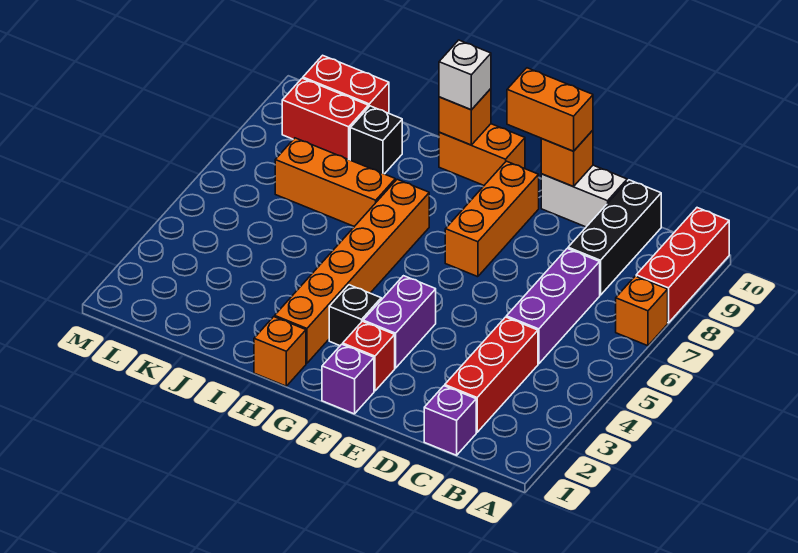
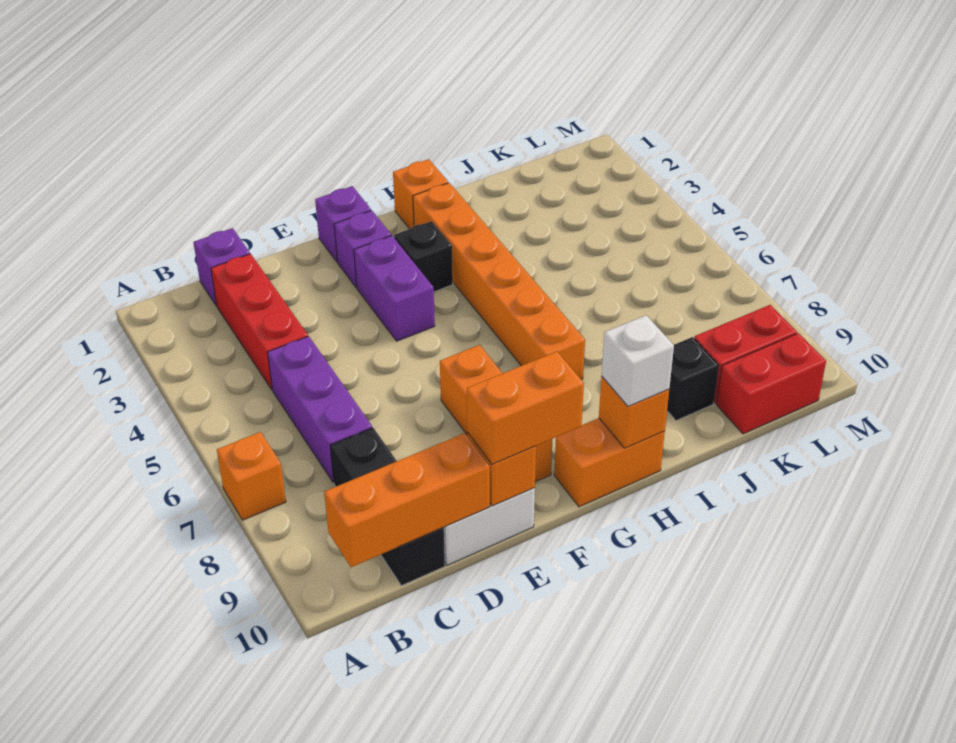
red brick A8:A10 level 1 -> none
red brick F2 level 1 -> purple brick F2 level 1
orange brick I7:K7 level 1 -> orange brick B10:D10 level 2

